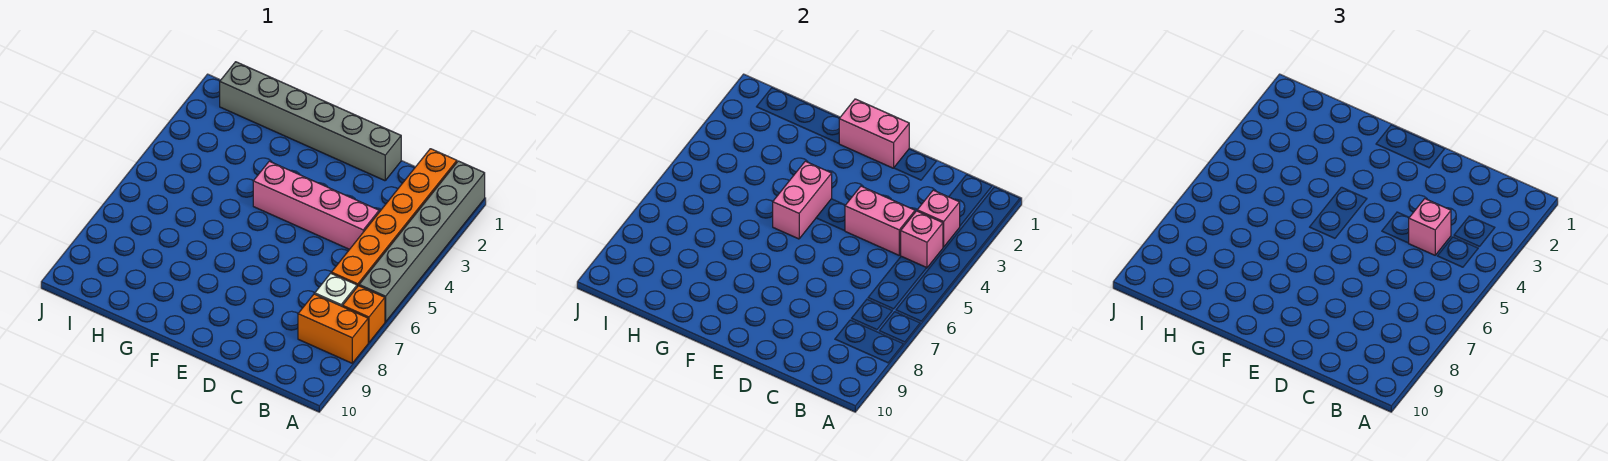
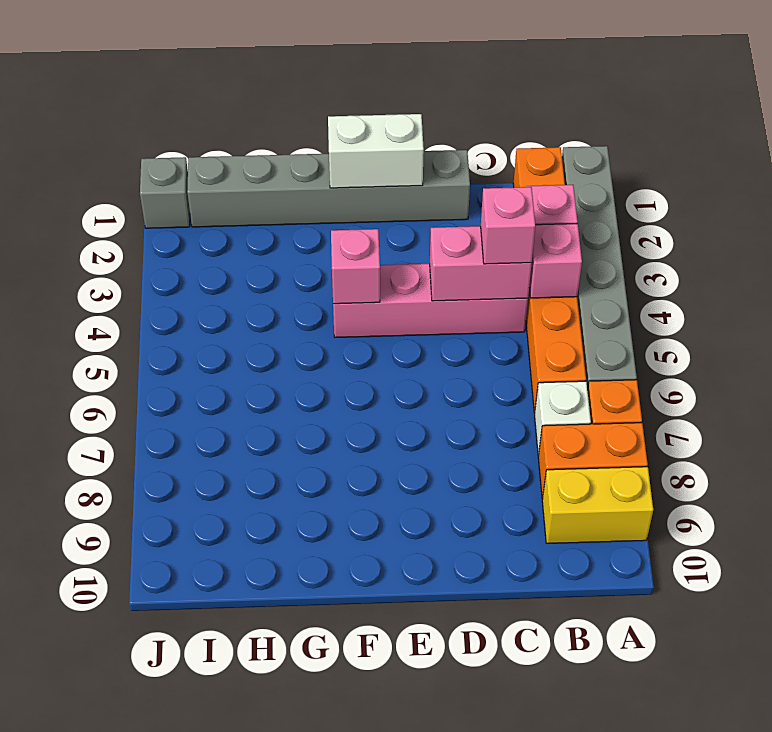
none -> yellow brick A9:B9 level 1
pink brick E1:F1 level 2 -> white brick E1:F1 level 2
pink brick F4:F5 level 2 -> pink brick F4 level 2
none -> grey brick J1 level 1

